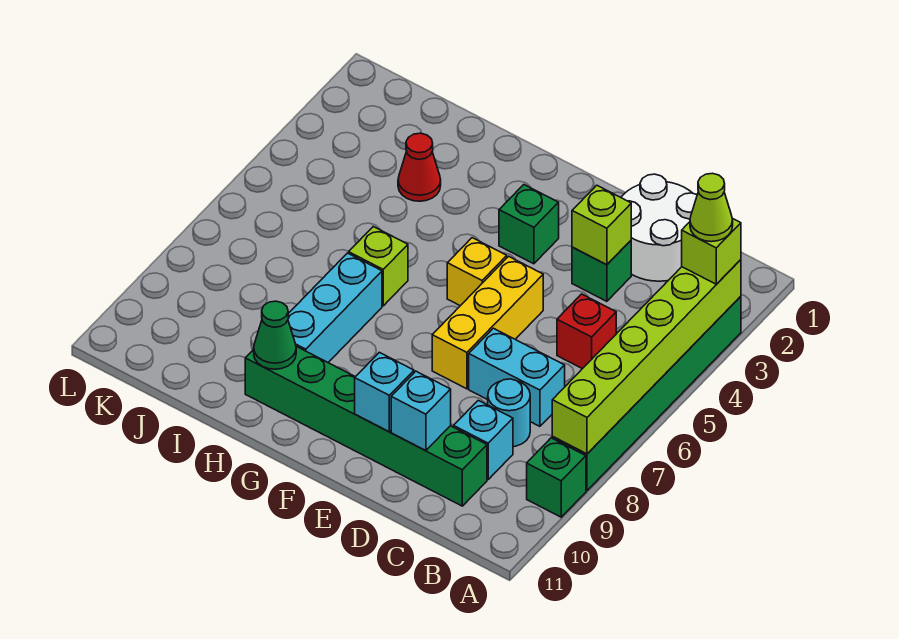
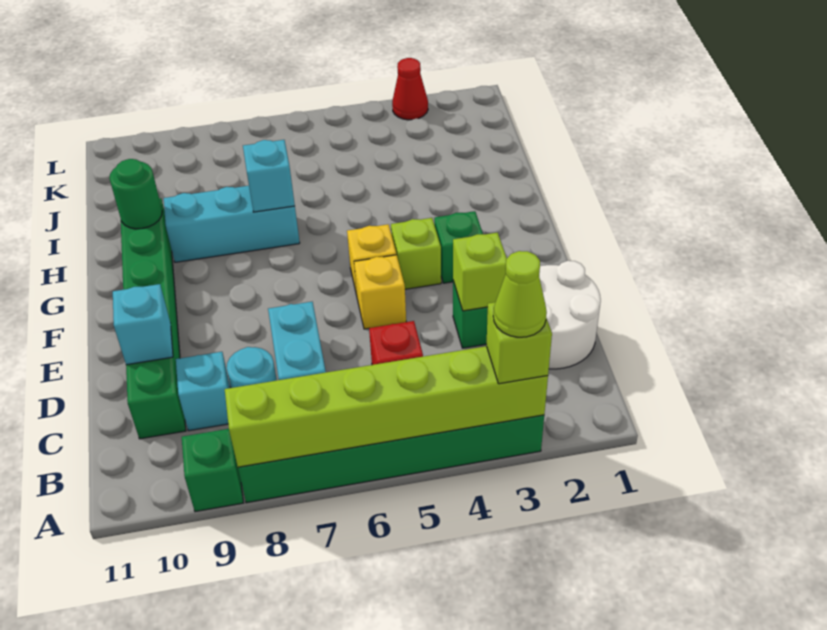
yellow brick E5:E7 level 1 -> yellow brick E5 level 1
cyan brick E10 level 2 -> cyan brick H7 level 2
lime brick H6 level 1 -> lime brick F4 level 1
green cone H10 level 2 -> green round brick H10 level 2
red cone I3 level 1 -> red cone L3 level 1

